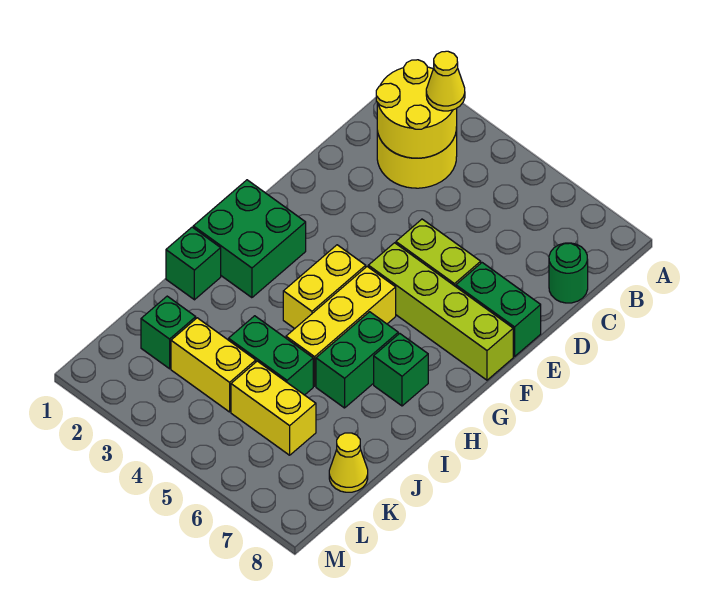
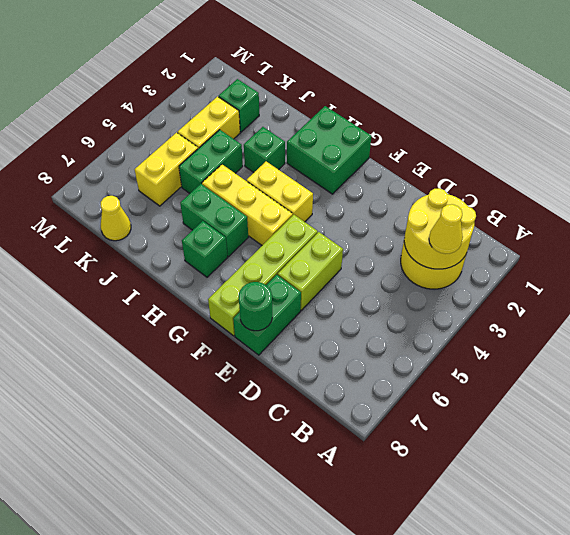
green round brick C8 level 1 -> green round brick E8 level 2
green brick I1 level 1 -> green brick I3 level 1

